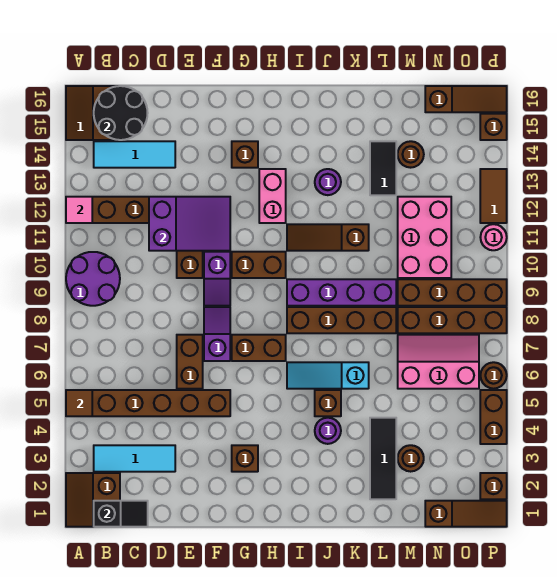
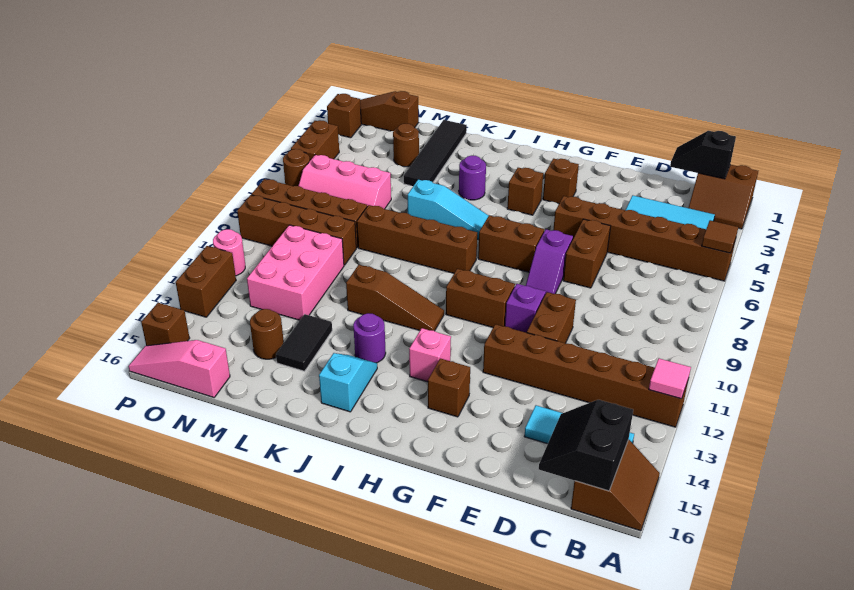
brown slope A1:B2 level 1 top B -> brown slope A1:B2 level 1 top 1
purple round brick A9:B10 level 1 -> none
black round brick B15:C16 level 2 -> black slope B15:C16 level 2 top B
purple slope D11:F12 level 2 top D -> none
pink brick H12:H13 level 1 -> pink brick H13 level 1
purple brick I9:L9 level 1 -> none
brown brick J5 level 1 -> brown brick H4 level 1
none -> cyan slope J14:J15 level 1 top 15
black tile L2:L4 level 1 -> black tile L1:L4 level 1
brown slope N16:P16 level 1 top N -> pink slope N16:P16 level 1 top N
brown tile P12:P13 level 1 -> brown brick P12:P13 level 1

